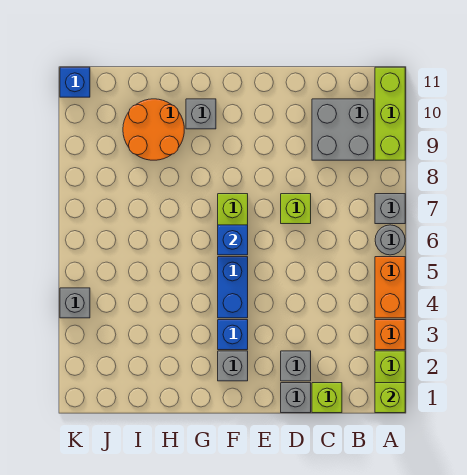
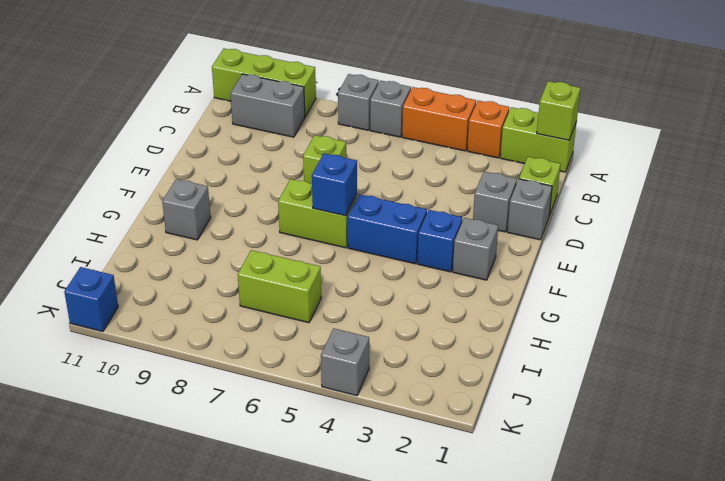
grey round brick A6 level 1 -> grey brick A6 level 1
grey brick B9:C10 level 1 -> grey brick B9:B10 level 1
orange round brick H9:I10 level 1 -> none
none -> lime brick I6:I7 level 1

